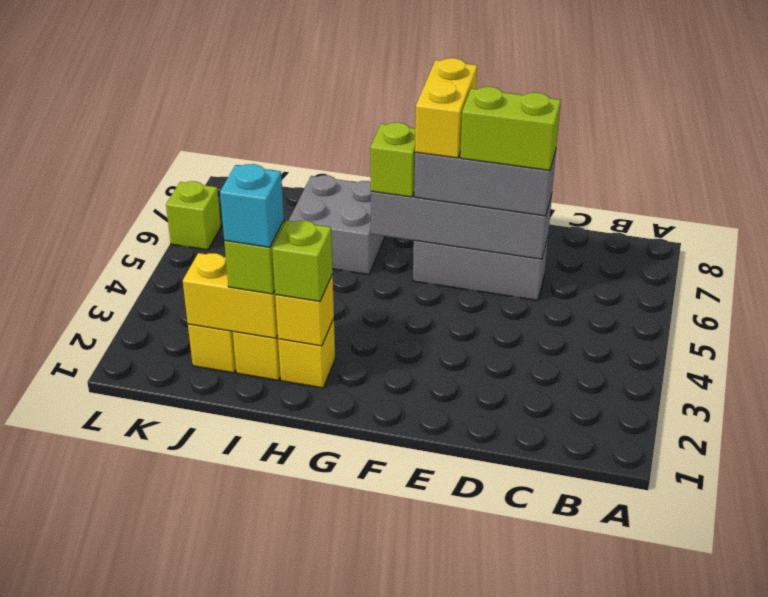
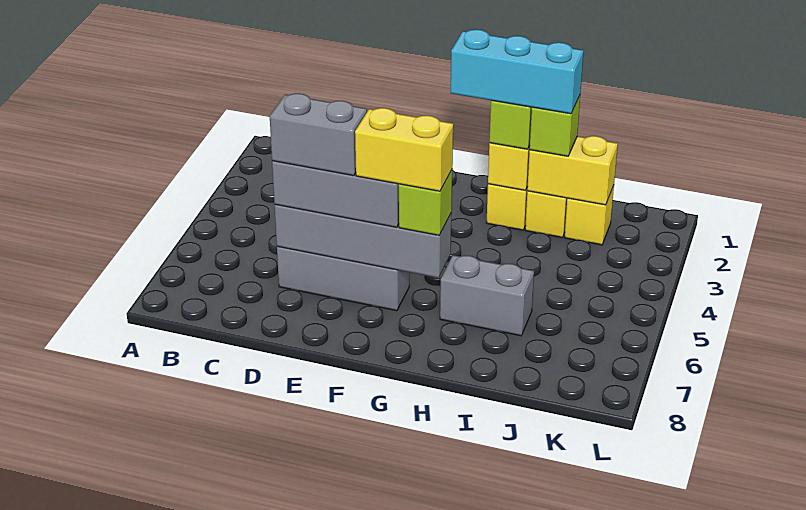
lime brick D6:E6 level 4 -> grey brick D6:E6 level 4
yellow brick F6:F7 level 4 -> yellow brick F6:G6 level 4
grey brick H6:I7 level 1 -> grey brick H6:I6 level 1
cyan brick I2 level 4 -> cyan brick G2:I2 level 4
lime brick L6 level 1 -> none

